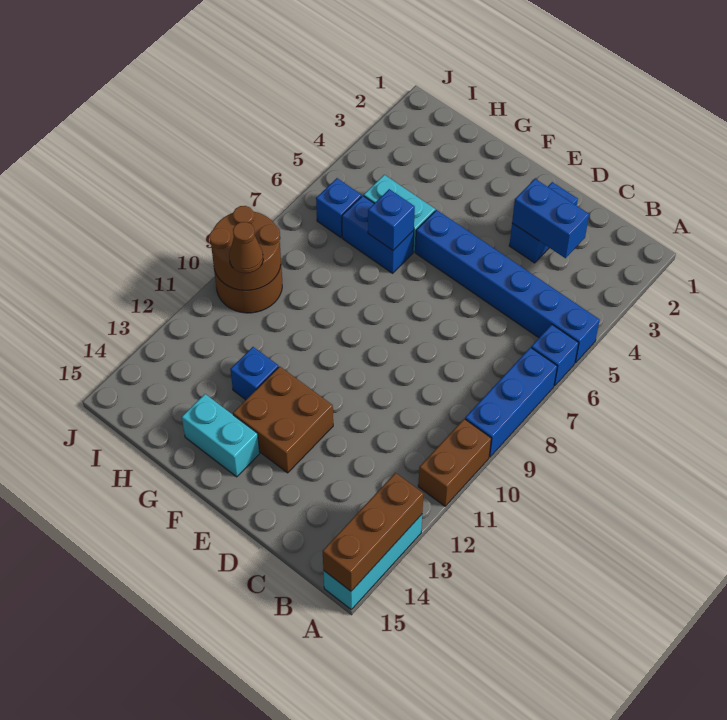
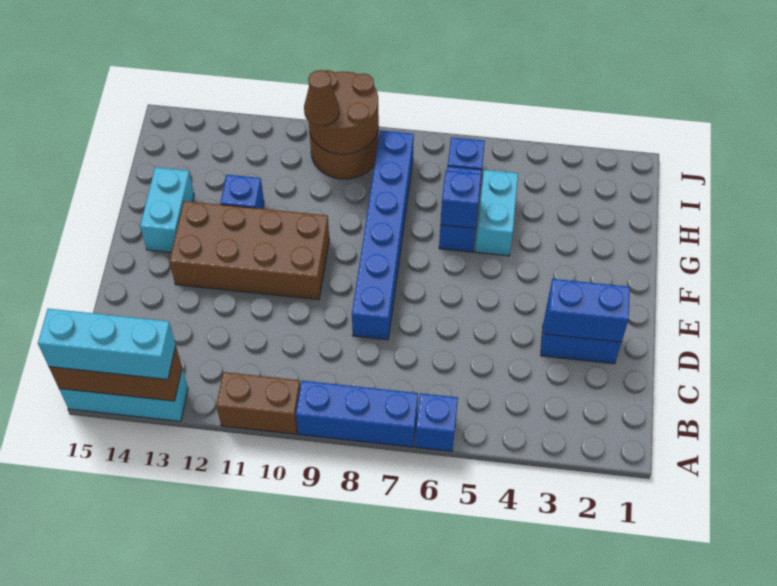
blue brick A5:F5 level 1 -> blue brick D8:I8 level 1
none -> cyan brick A13:A15 level 3
blue brick C3:D3 level 2 -> blue brick D2:D3 level 2
brown brick E12:F13 level 1 -> brown brick E10:F13 level 1

